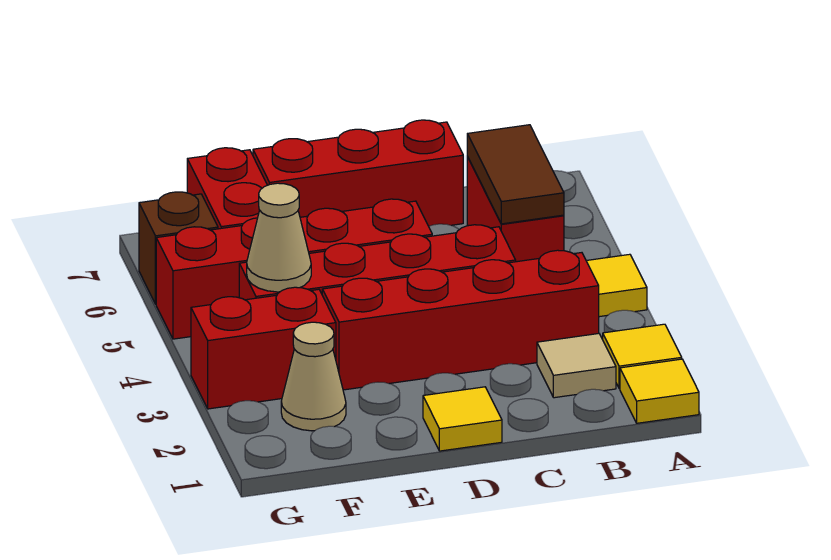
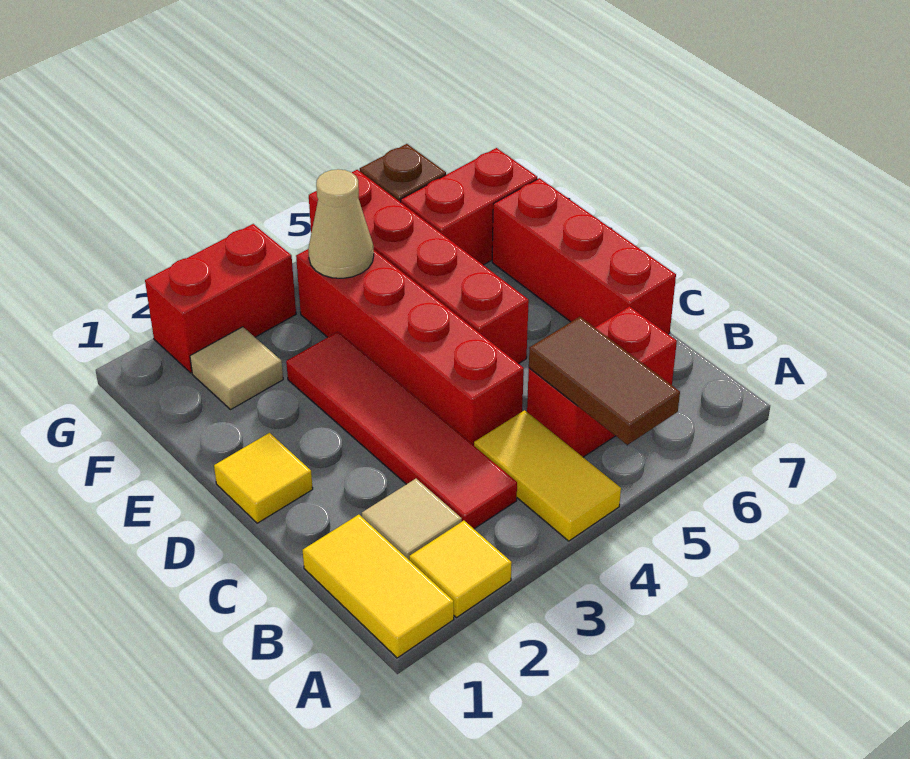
yellow tile A1 level 1 -> yellow tile A1:B1 level 1
red brick B3:E3 level 1 -> red tile B3:E3 level 1
brown tile B5:B6 level 2 -> brown tile A5:B5 level 2
tan cone F2 level 1 -> tan tile F2 level 1
red brick F3:G3 level 1 -> red brick G2:G3 level 1

